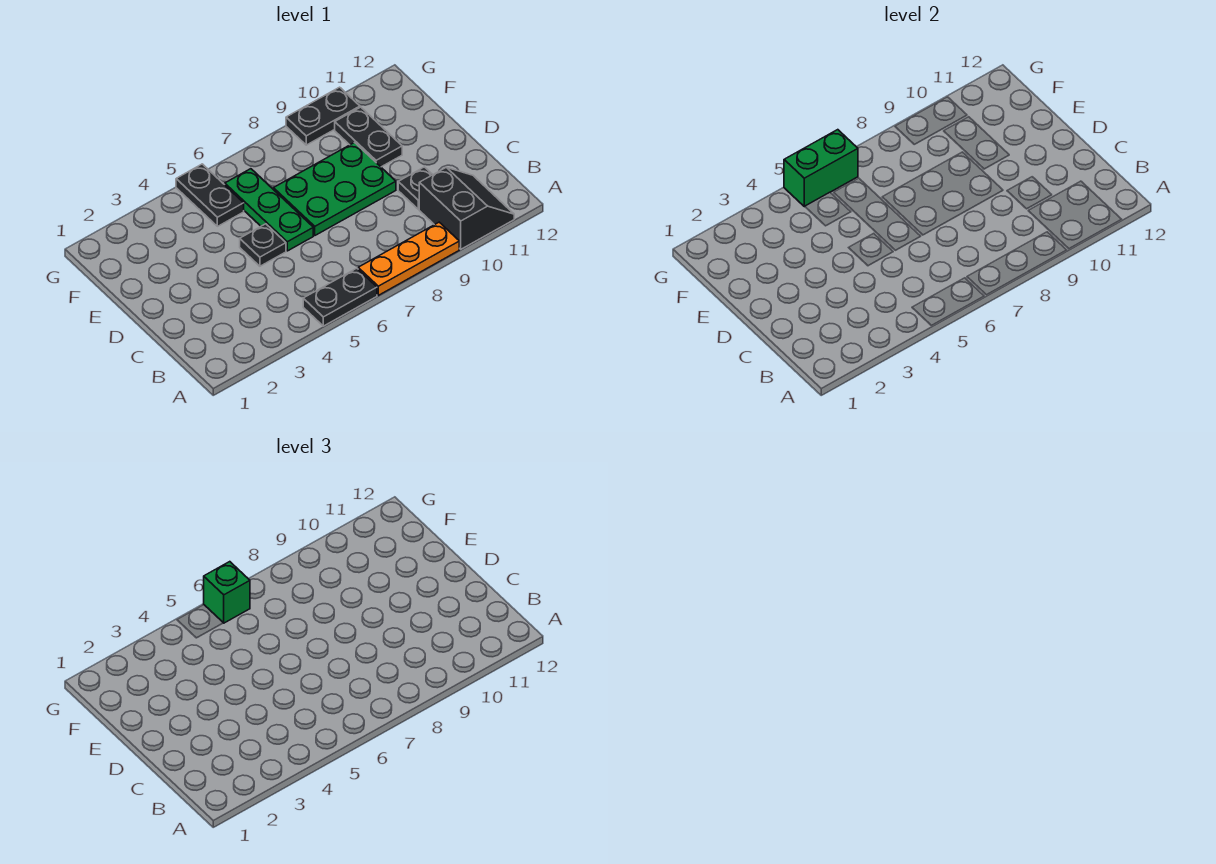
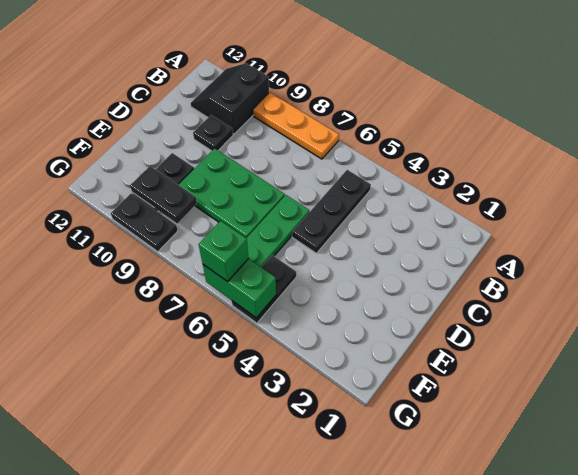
black plate A5:A6 level 1 -> black plate F9:F10 level 2
black plate D5 level 1 -> black plate B5:D5 level 1

